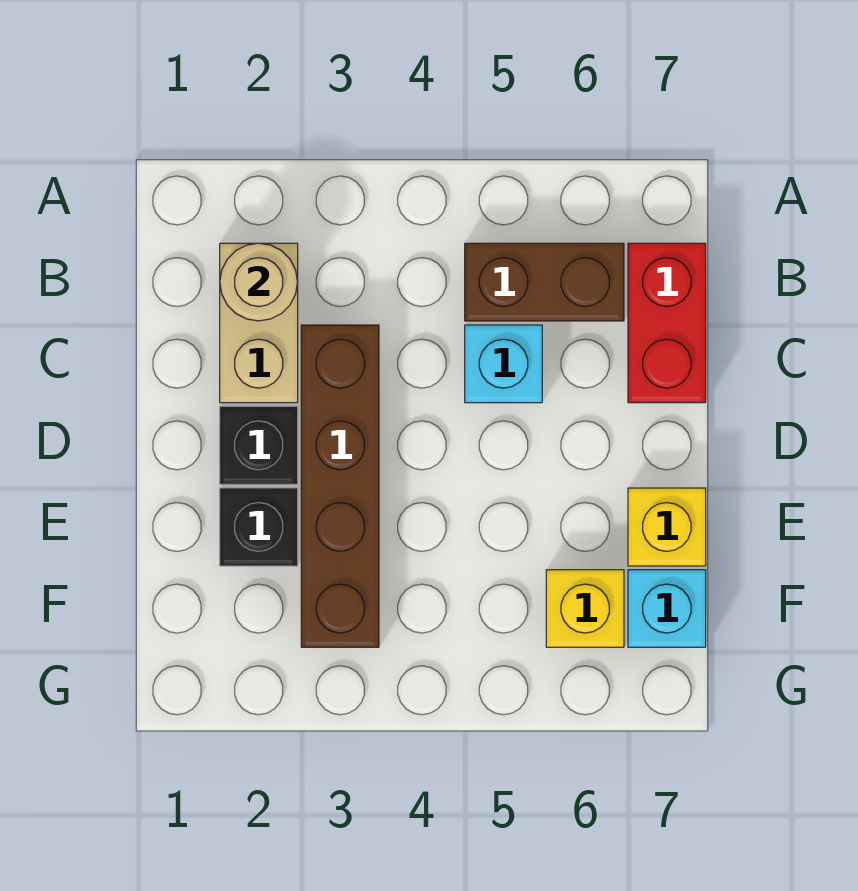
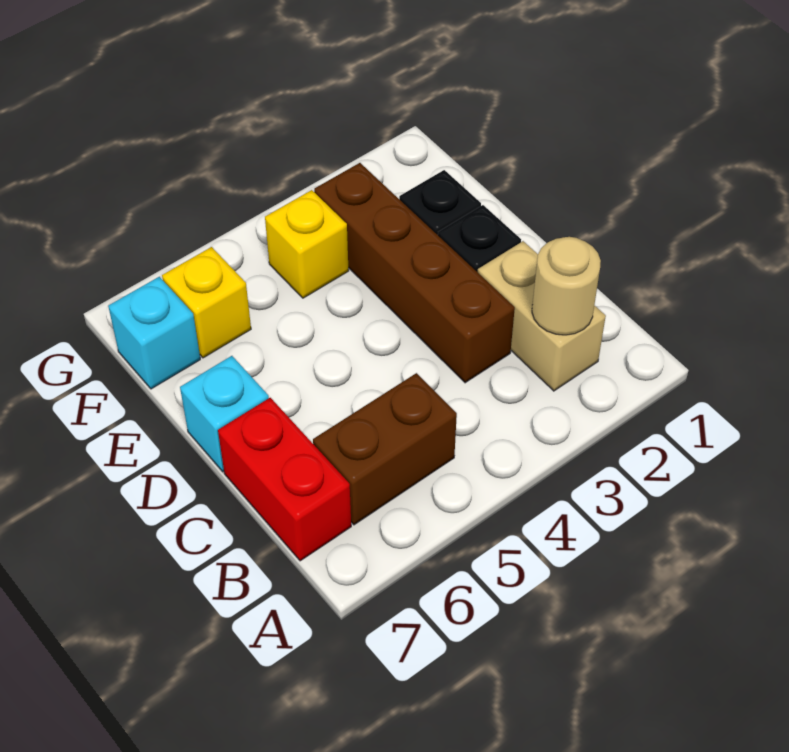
cyan brick C5 level 1 -> cyan brick D7 level 1
yellow brick E7 level 1 -> yellow brick F4 level 1

